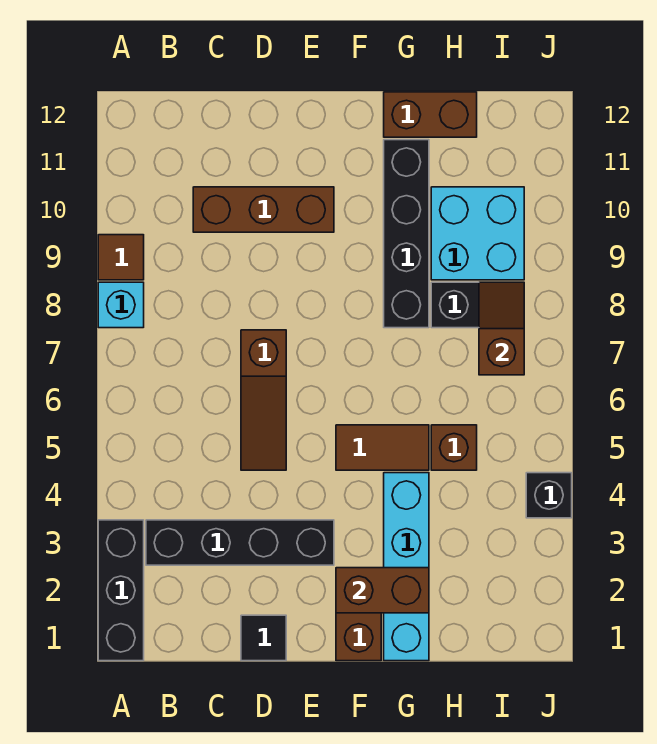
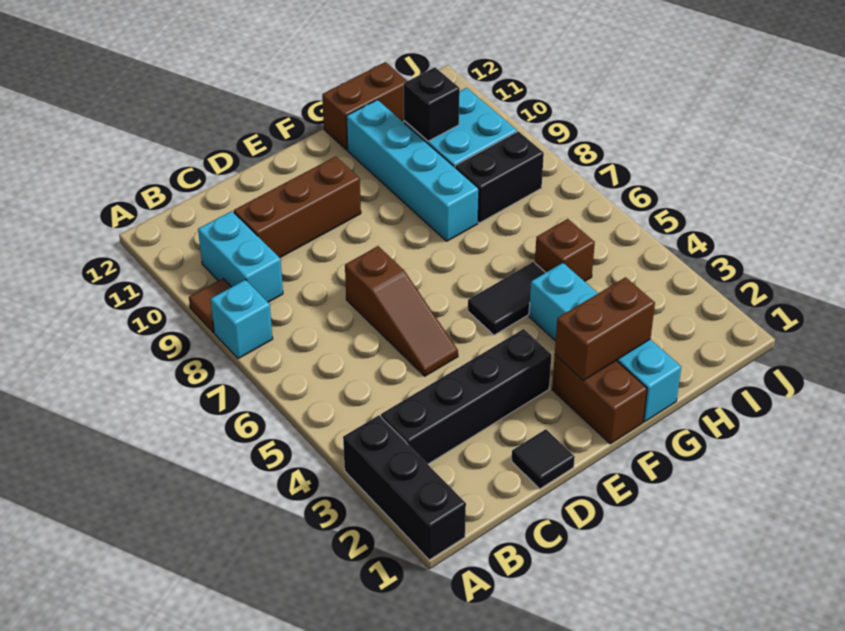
none -> cyan brick B9:B10 level 1
brown tile F5:G5 level 1 -> black tile F5:G5 level 1
black brick G8:G11 level 1 -> cyan brick G8:G11 level 1
brown slope I7:I8 level 2 top 7 -> none
black brick J4 level 1 -> black brick H10 level 2

